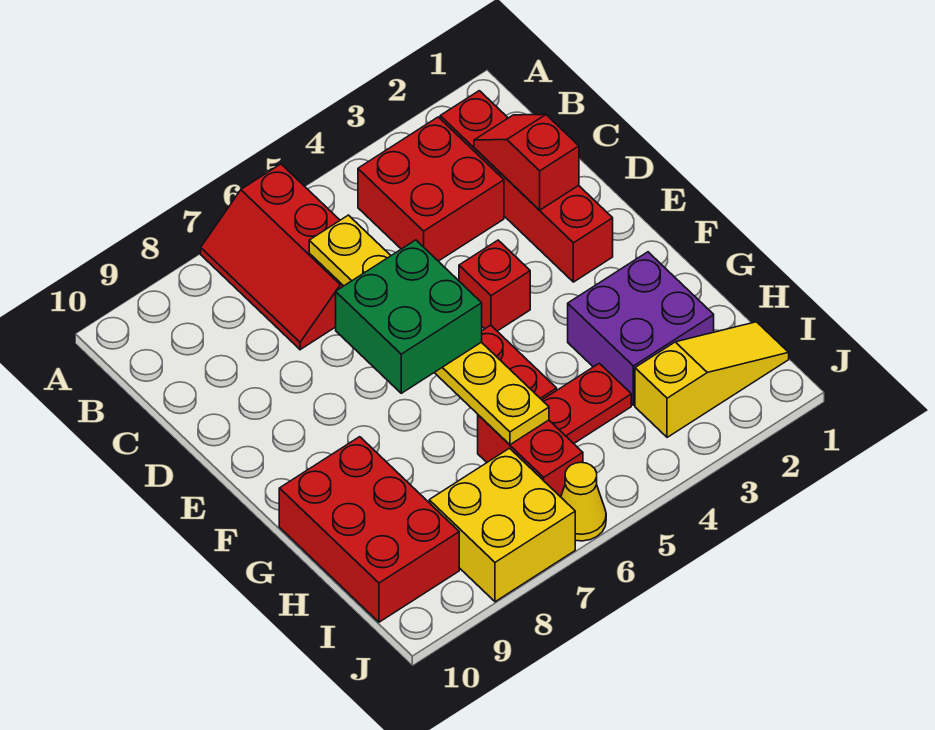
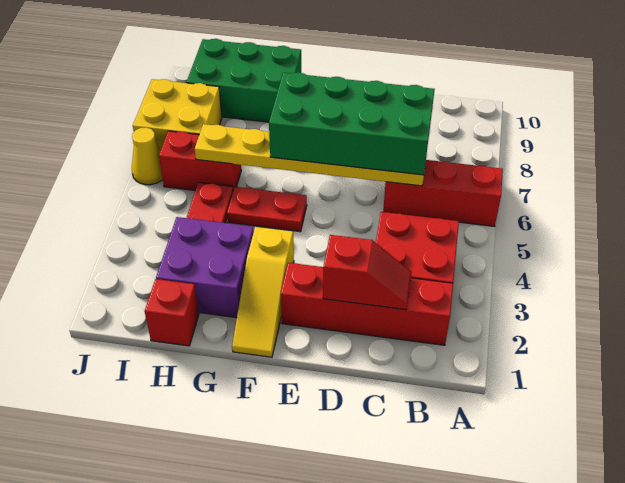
red brick E4 level 1 -> red brick H1 level 1
green brick E6:F7 level 3 -> green brick C6:F7 level 3
red brick G9:I10 level 1 -> green brick G9:I10 level 1
yellow slope I1:I3 level 1 top 3 -> yellow slope F1:F3 level 1 top 3

